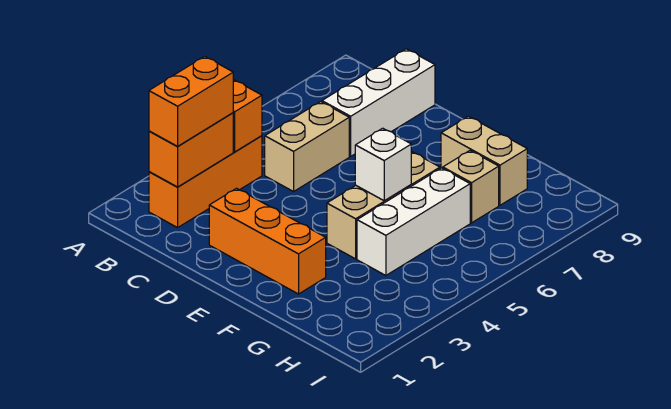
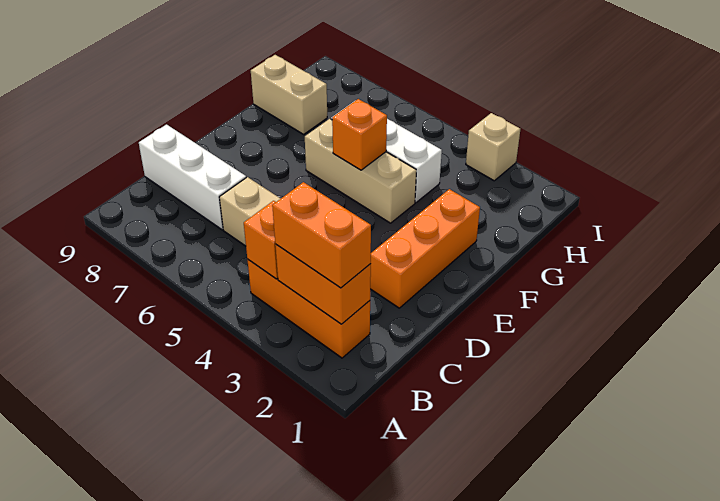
white brick F5 level 2 -> orange brick F5 level 2
tan brick F8:G8 level 1 -> tan brick G8:G9 level 1
tan brick G7 level 1 -> tan brick I3 level 1

